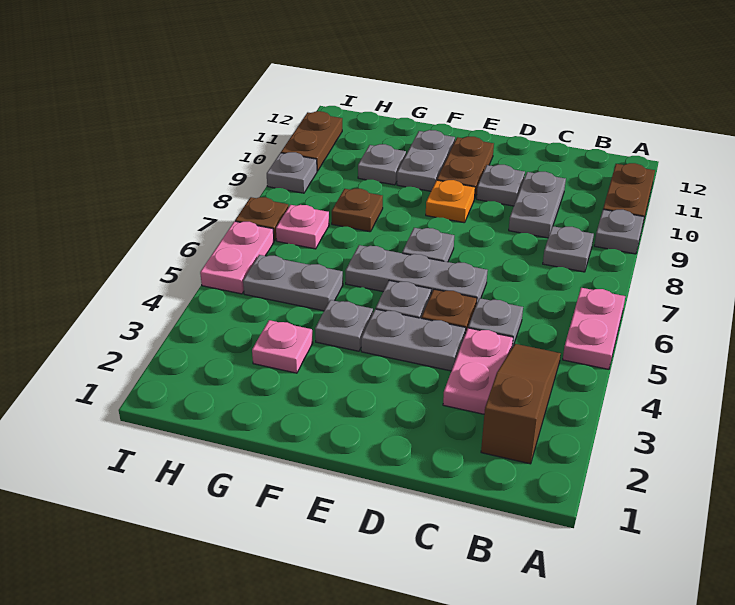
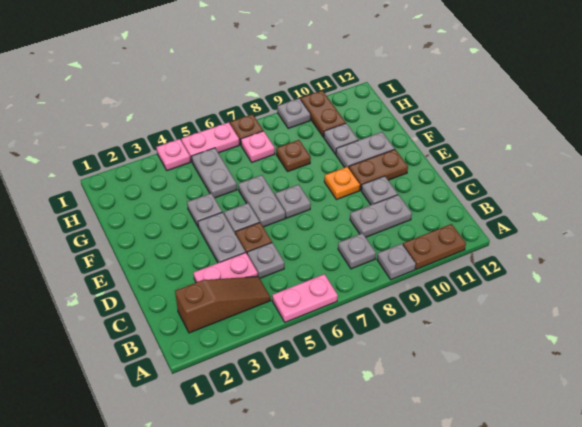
grey plate D6:F6 level 1 -> grey plate E6:F6 level 1
pink plate G3 level 1 -> pink plate I4 level 1
brown plate I10:I11 level 1 -> brown plate H10:I10 level 1

